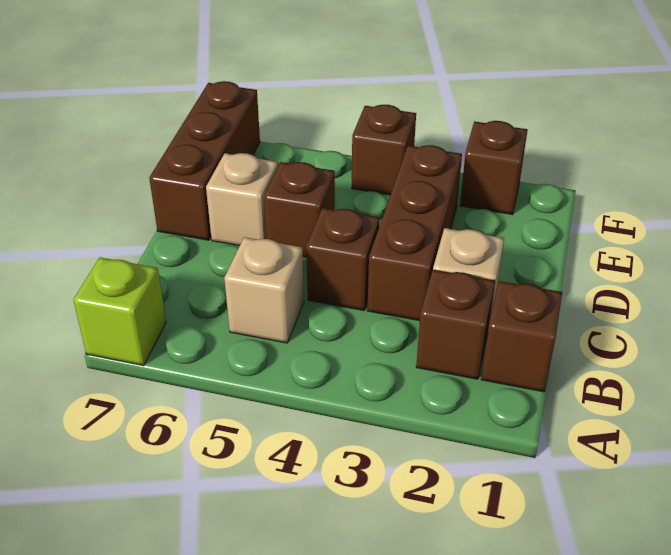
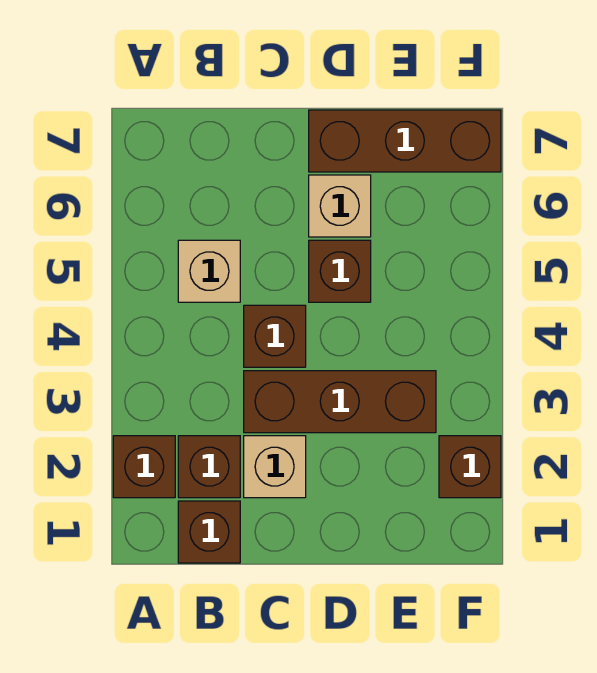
lime brick A7 level 1 -> none
brown brick F4 level 1 -> brown brick A2 level 1

